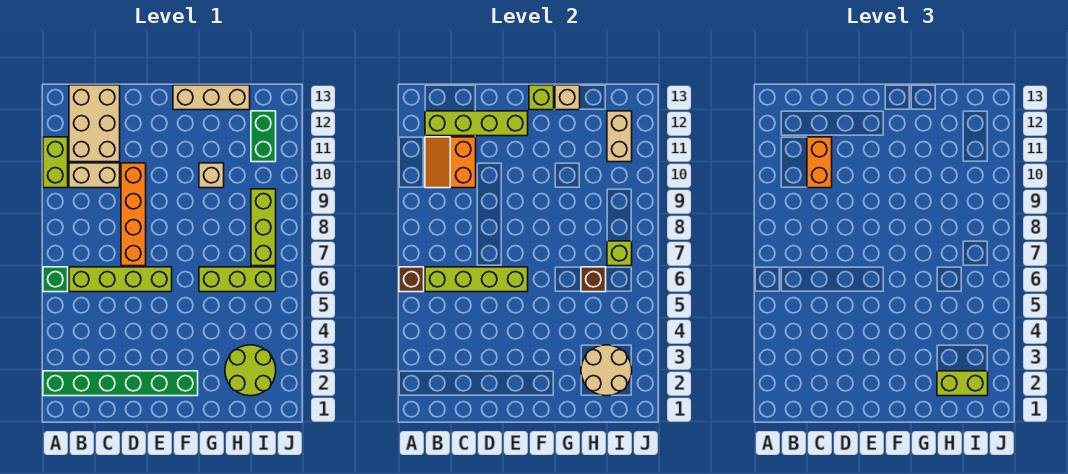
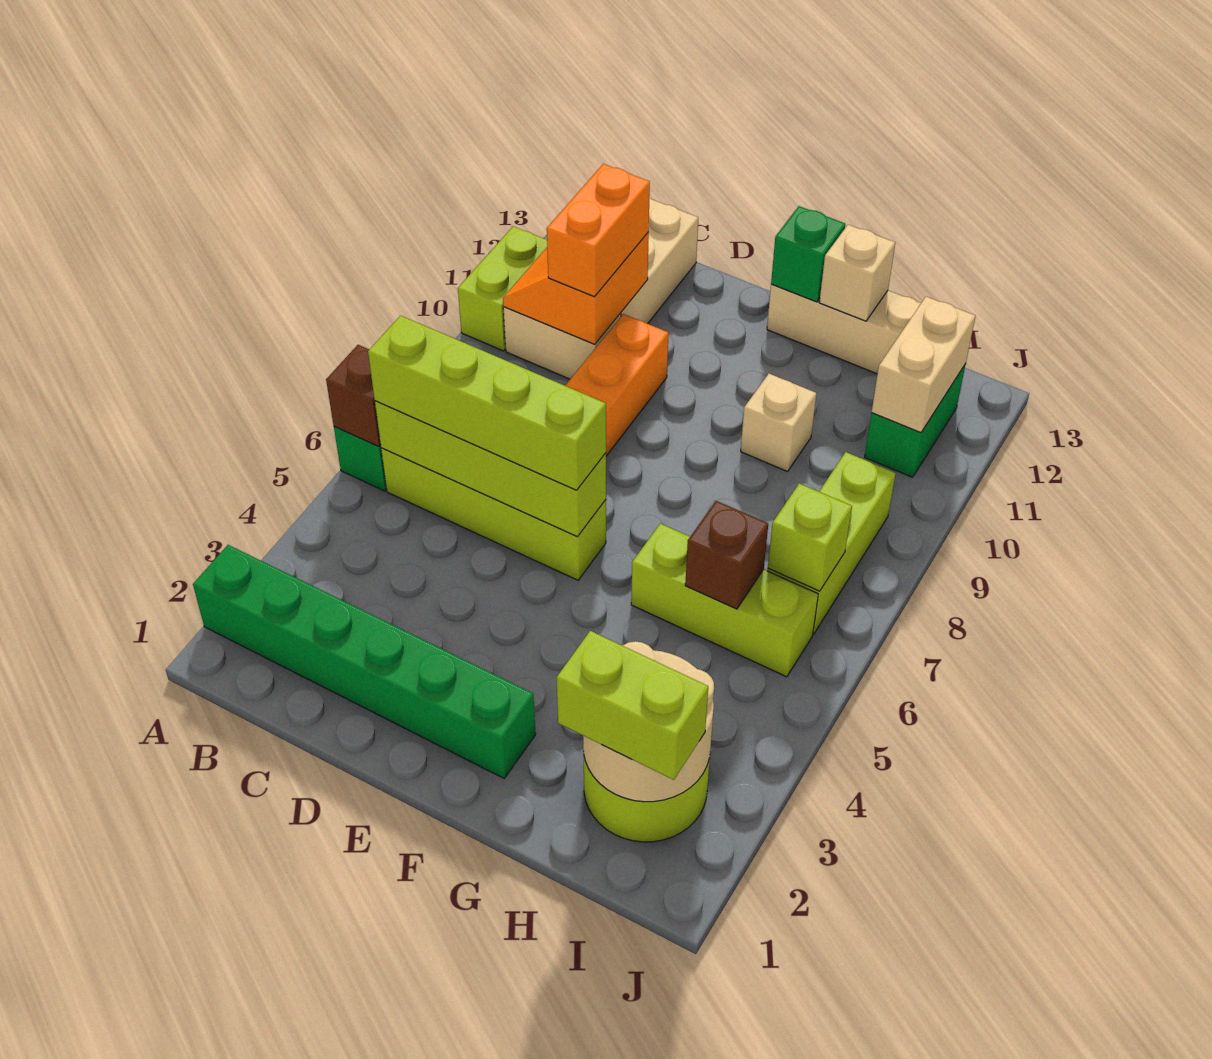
lime brick B12:E12 level 2 -> lime brick B6:E6 level 3
lime brick F13 level 2 -> green brick F13 level 2

